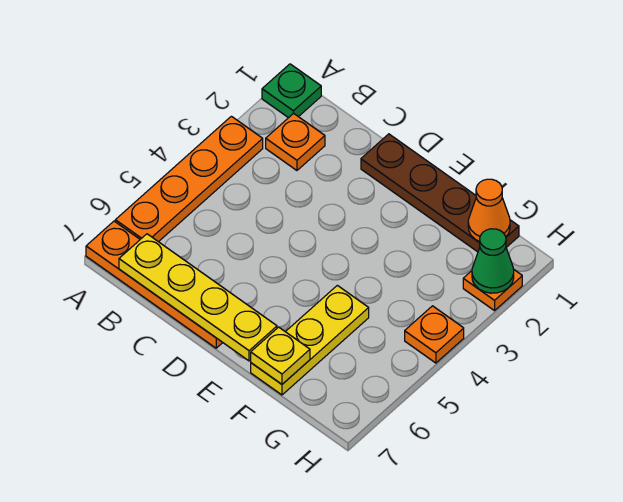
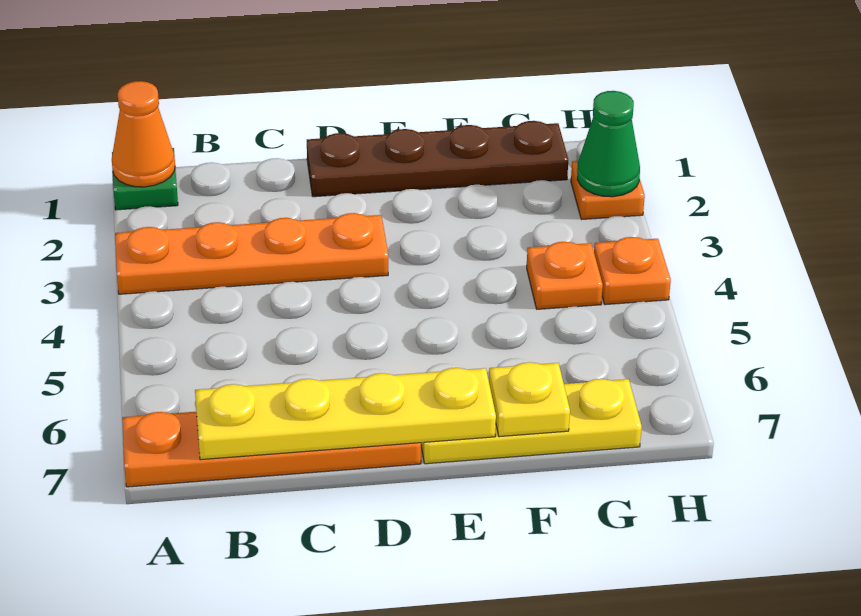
orange plate A3:A6 level 1 -> orange plate A3:D3 level 1
orange plate B2 level 1 -> orange plate G4 level 1
yellow plate F5:F7 level 1 -> yellow plate E7:G7 level 1
orange cone G1 level 2 -> orange cone A1 level 2

